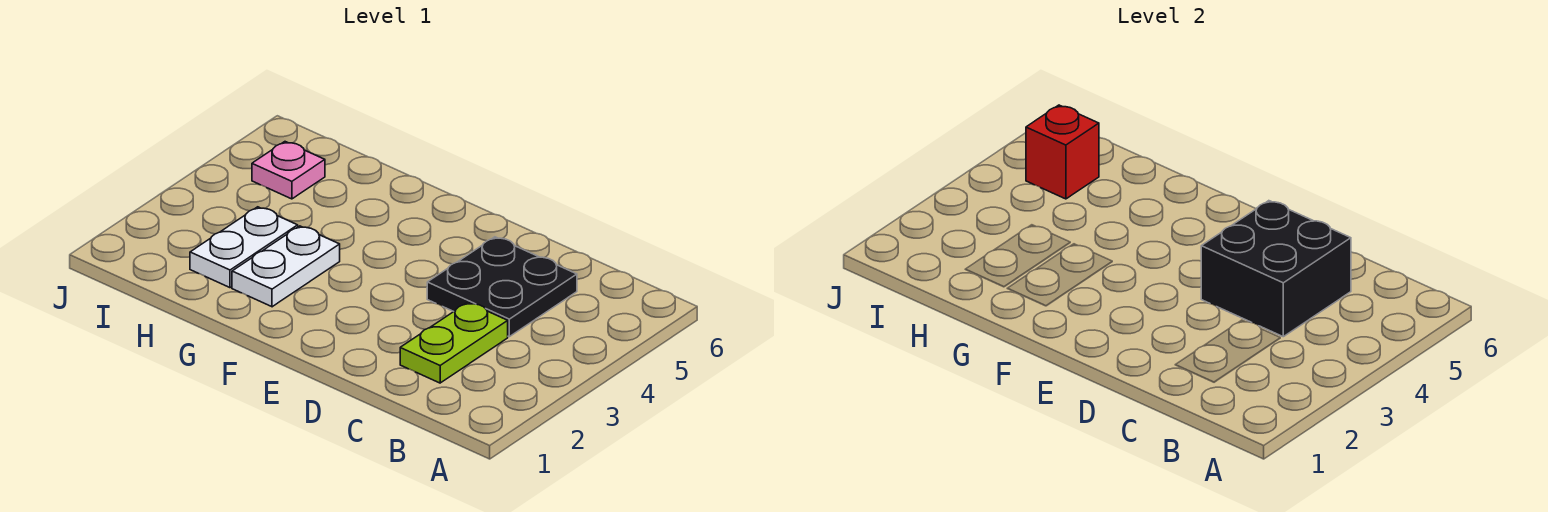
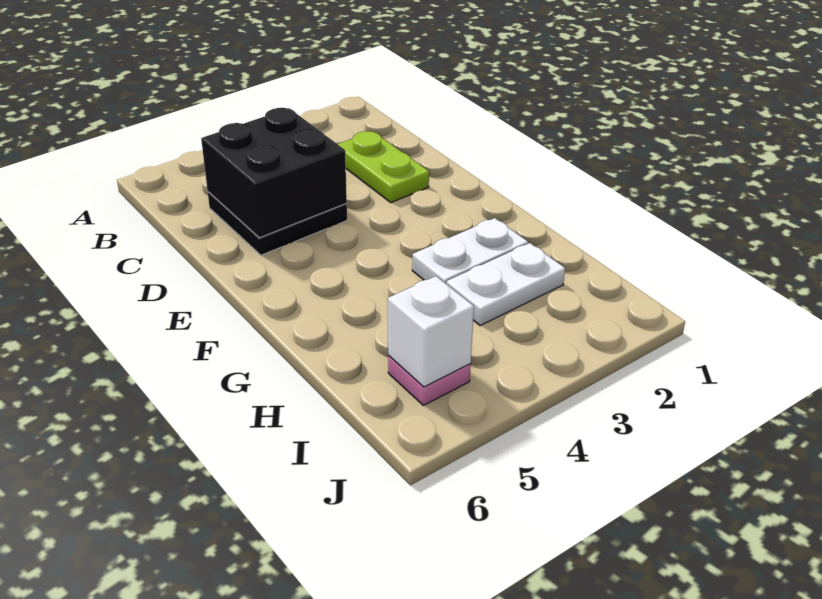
lime plate C2:C3 level 1 -> lime plate C2:D2 level 1
red brick I5 level 2 -> white brick I5 level 2

